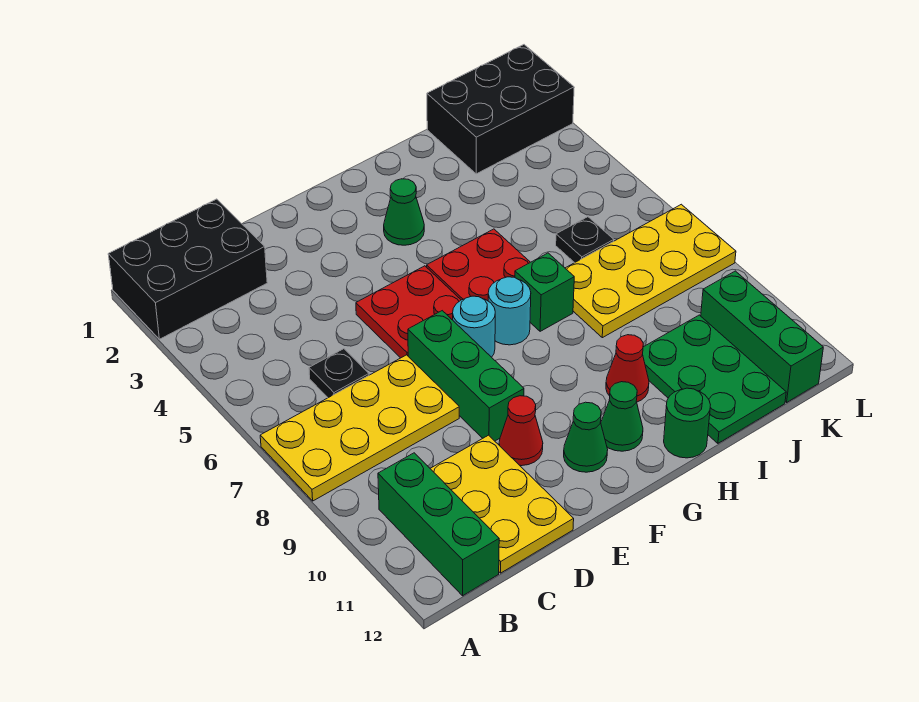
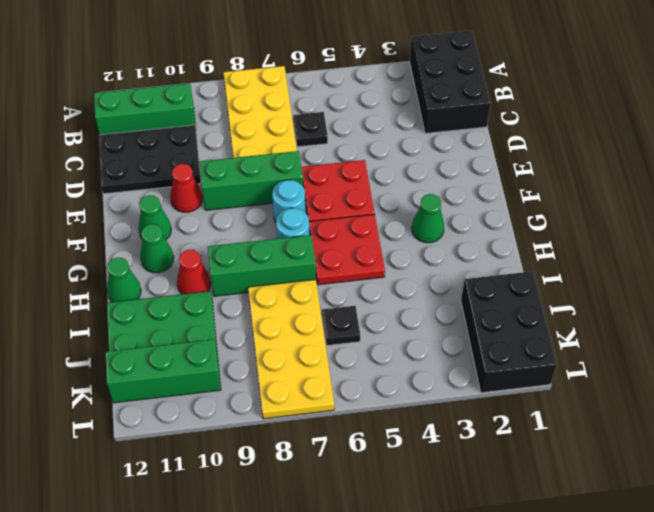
yellow plate C10:D12 level 1 -> black plate C10:D12 level 1
green brick H7 level 1 -> green brick H7:H9 level 1
green round brick H12 level 1 -> green cone H12 level 1

